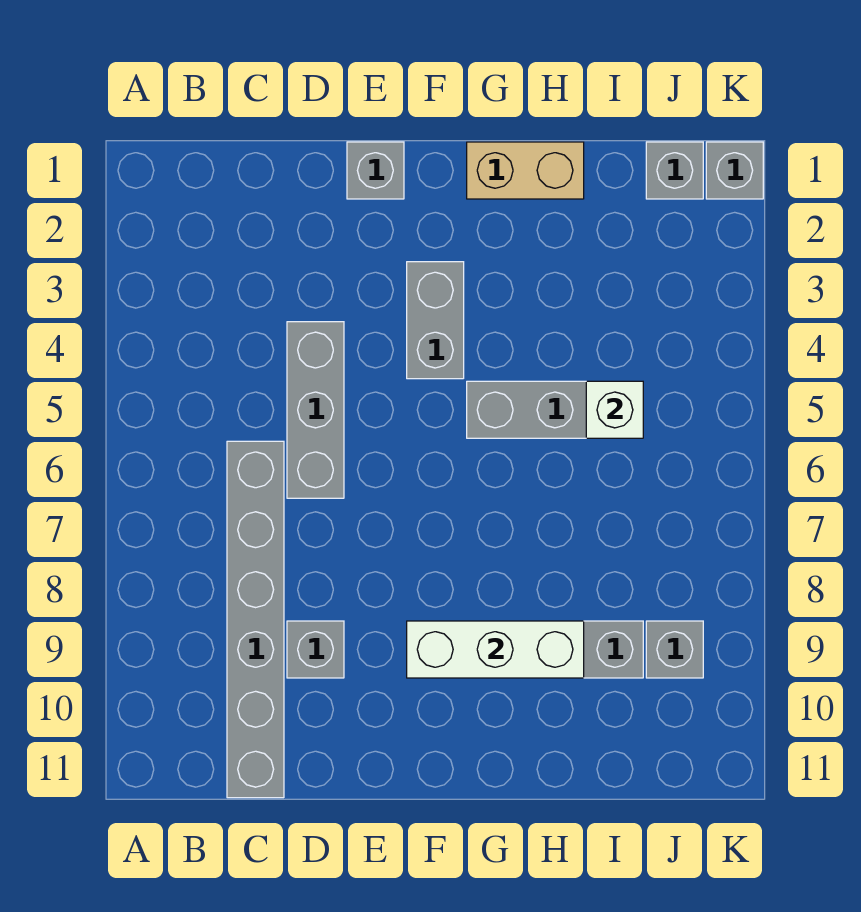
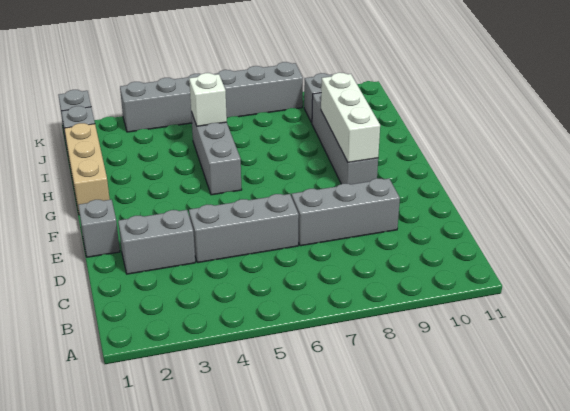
grey brick C6:C11 level 1 -> grey brick K3:K8 level 1
grey brick D9 level 1 -> grey brick D7:D9 level 1
grey brick F3:F4 level 1 -> grey brick D2:D3 level 1
tan brick G1:H1 level 1 -> tan brick G1:I1 level 1

